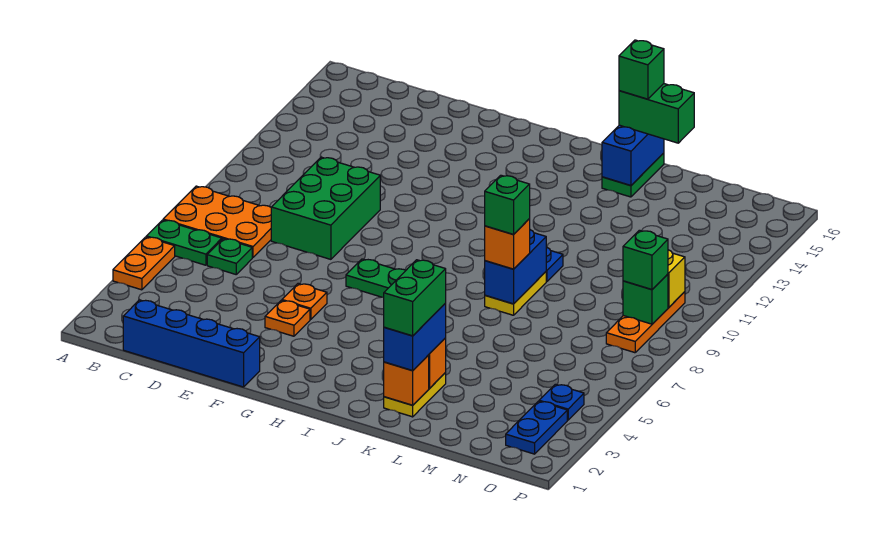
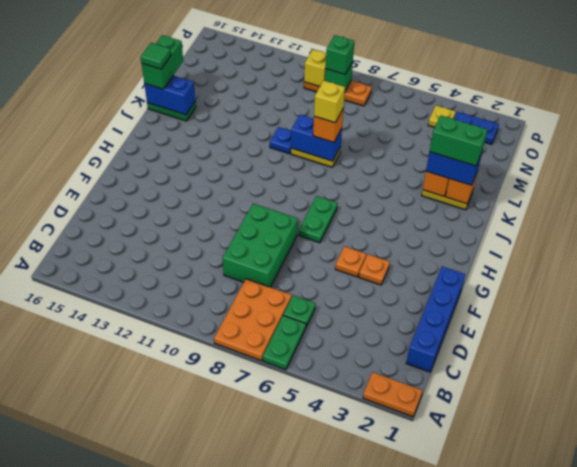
orange plate A4:A5 level 1 -> orange plate A1:A2 level 1
green brick D8:E10 level 1 -> green brick D8:F9 level 1
green brick K8 level 4 -> yellow brick K8 level 4
green brick K16 level 4 -> green tile K16 level 4
blue plate O4 level 1 -> yellow plate O4 level 1

